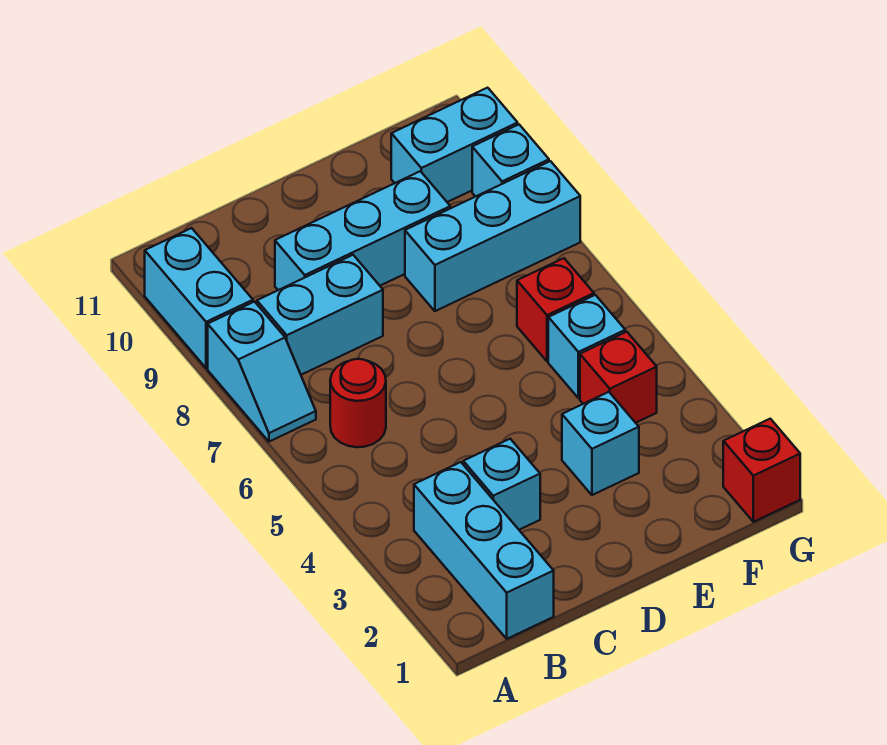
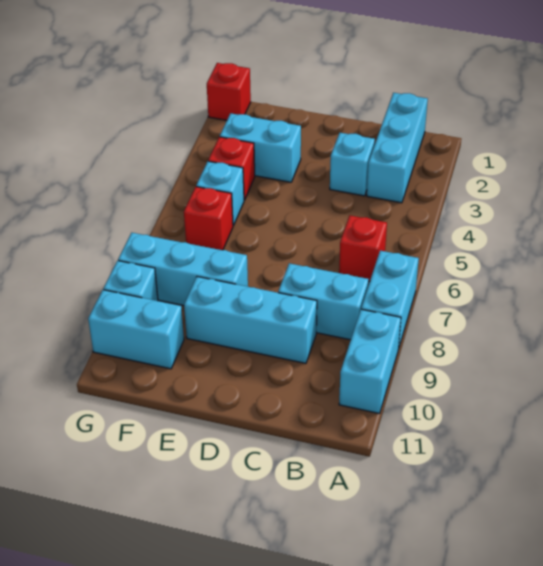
cyan slope A7:A8 level 1 top 8 -> cyan brick A7:A8 level 1
red round brick B6 level 1 -> red brick B6 level 1
cyan brick E3 level 1 -> cyan brick E3:F3 level 1

